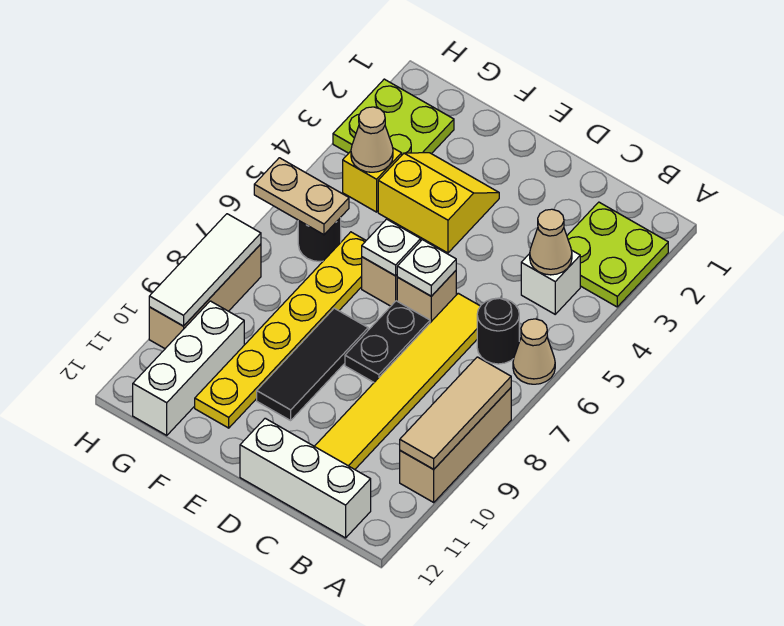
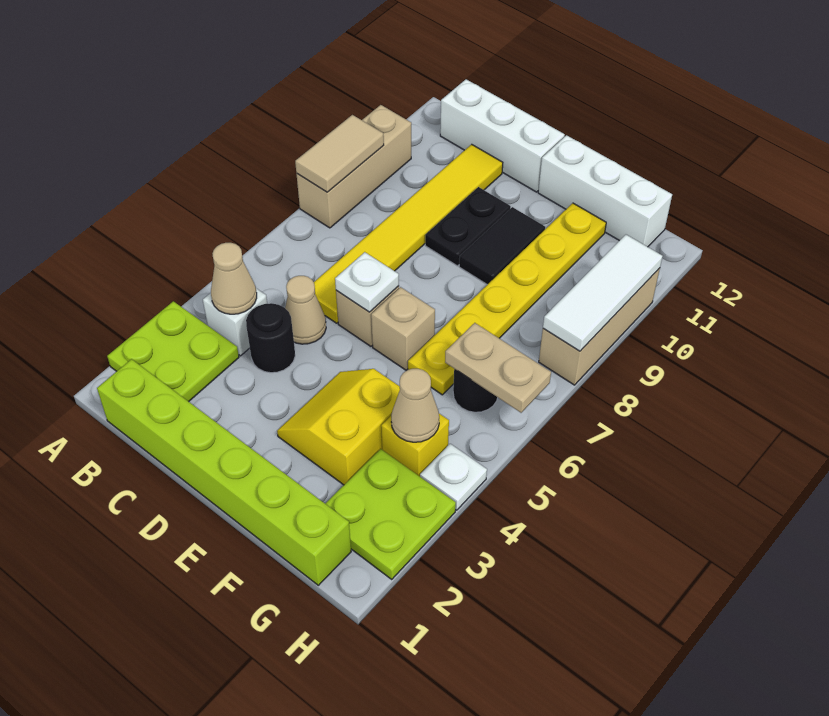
tan cone A6 level 1 -> tan cone C5 level 1
tan tile A8:A10 level 2 -> tan tile A8:A9 level 2
none -> lime brick B1:G1 level 1
black round brick B6 level 1 -> black round brick C4 level 1
black plate D7:D8 level 1 -> black plate D9:D10 level 1
yellow slope E3:F4 level 1 top 4 -> yellow slope E3:F4 level 1 top F
white plate E6 level 2 -> white plate H4 level 1
black tile E8:E10 level 1 -> black tile E9:E10 level 1
white brick G10:G12 level 1 -> white brick E12:G12 level 1

